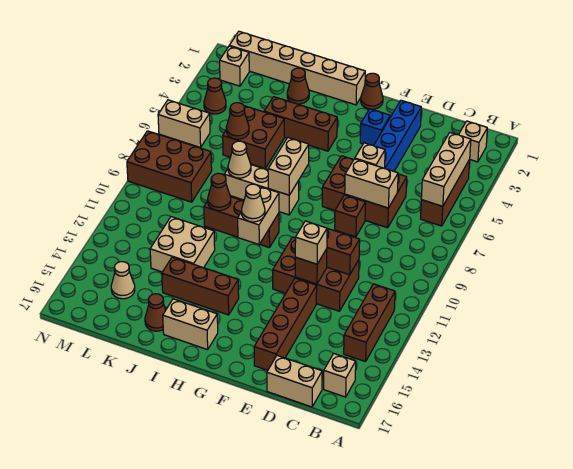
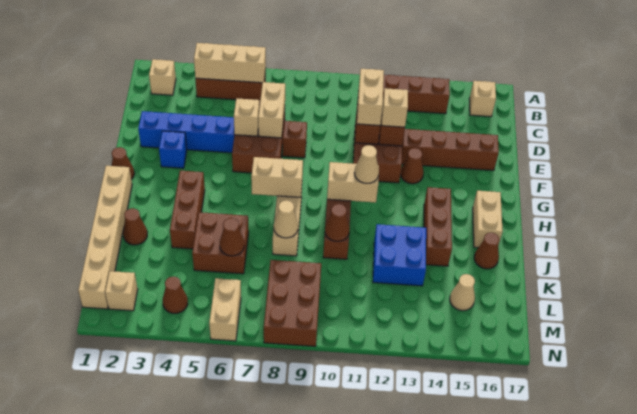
tan brick C17:D17 level 1 -> tan brick D11:E11 level 3
none -> brown cone F13 level 1
tan brick J12:K13 level 1 -> blue brick J12:K13 level 1

